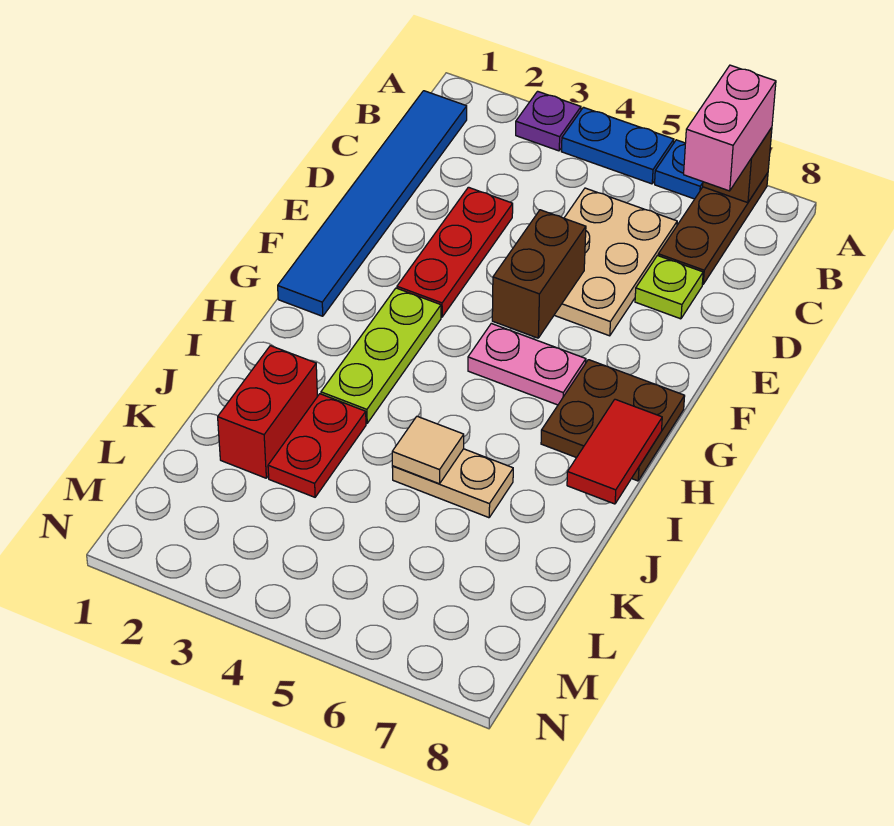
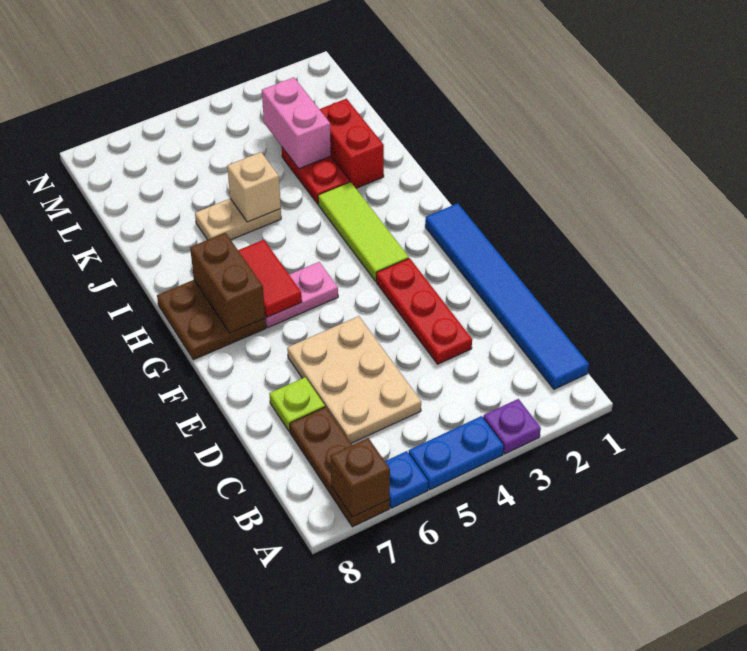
pink brick A7:B7 level 3 -> pink brick K3:L3 level 2
brown brick E5:F5 level 2 -> brown brick G7:H7 level 2
lime plate G3:I3 level 1 -> lime tile G3:I3 level 1
red tile H8:I8 level 2 -> red tile G6:H6 level 2
tan tile J5 level 2 -> tan brick J5 level 2

